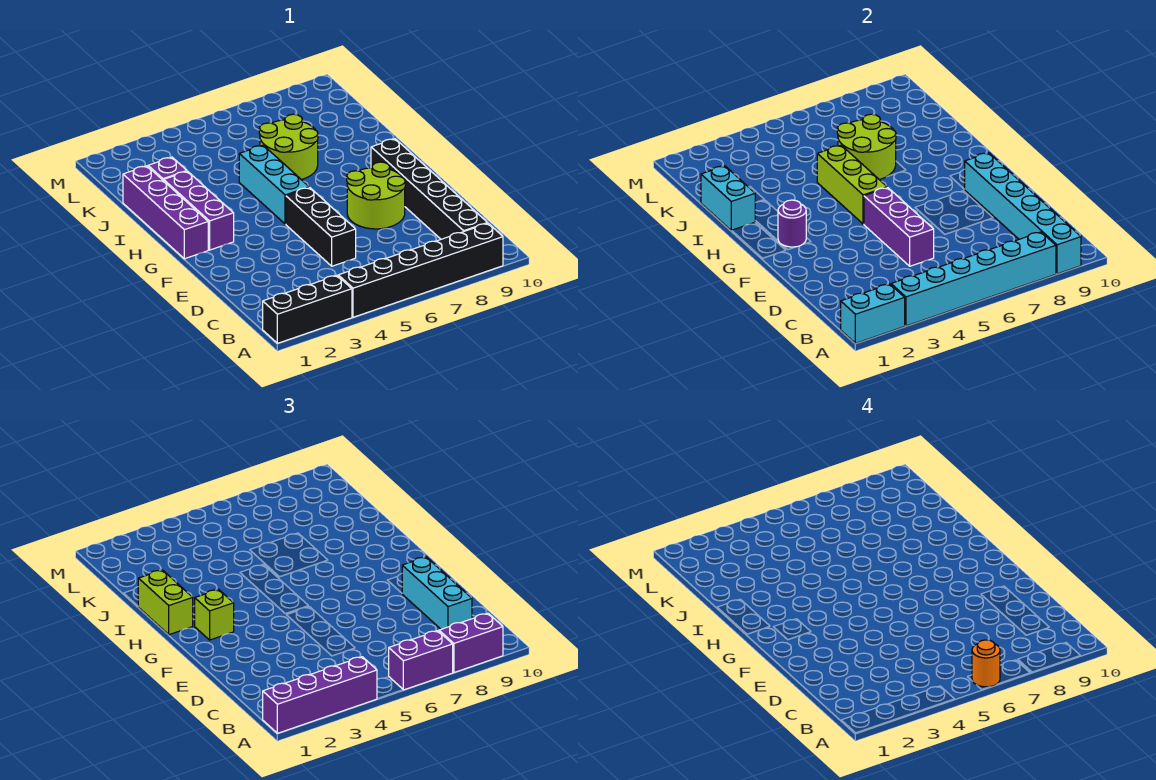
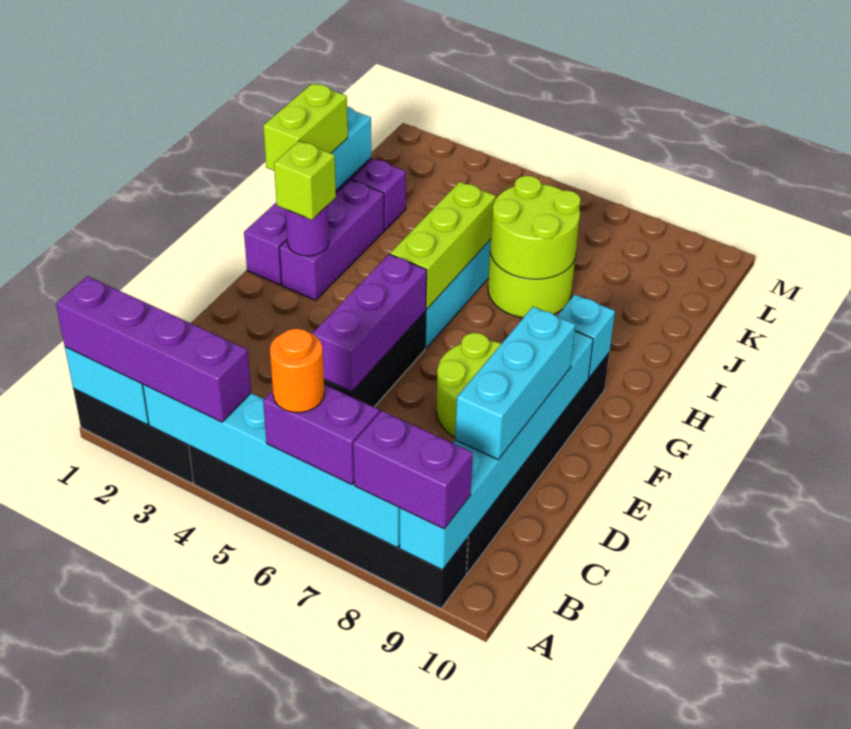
none -> cyan brick G9 level 2

